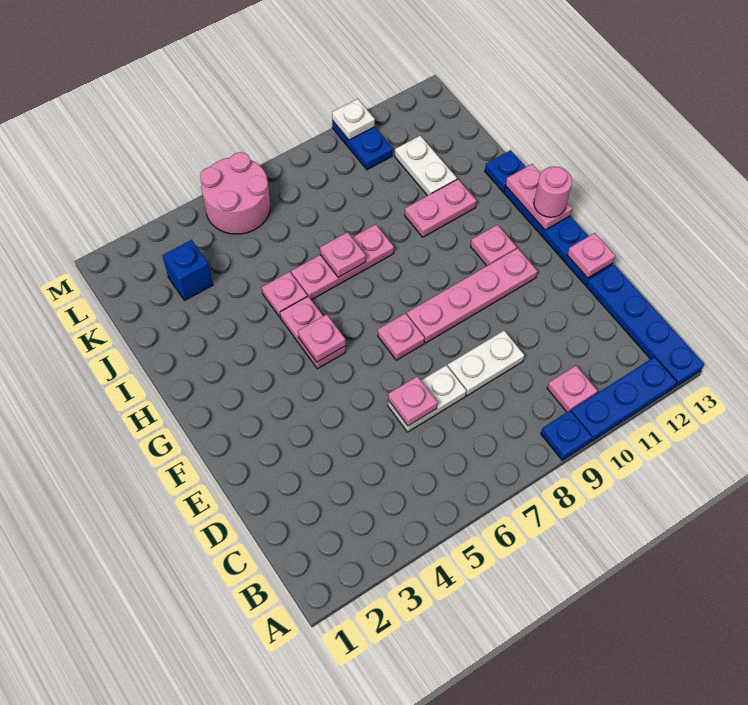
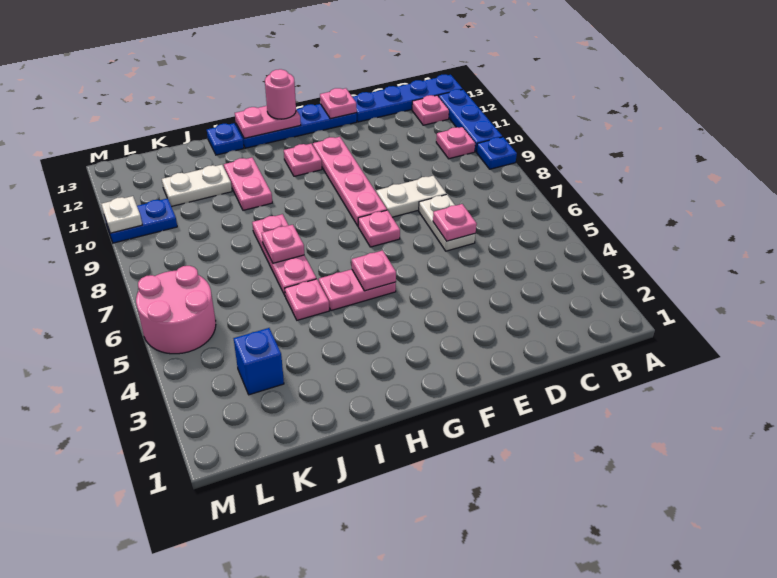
none -> pink plate B12 level 1
white plate D8:D9 level 1 -> white plate D8:E8 level 1

